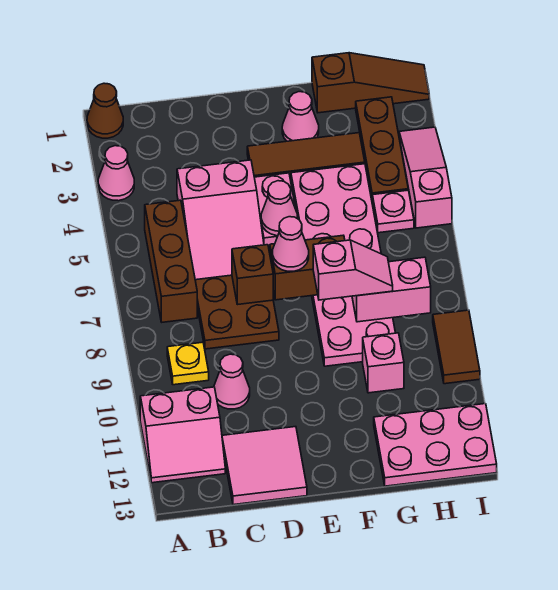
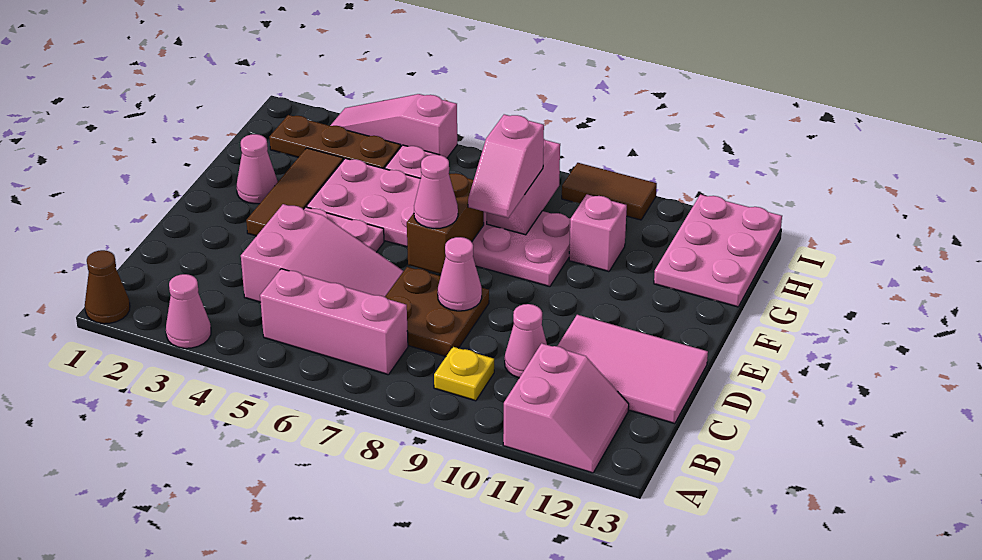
brown brick B5:B7 level 1 -> pink brick B5:B7 level 1
pink tile C12:D13 level 1 -> pink tile C11:D13 level 1
brown brick D7 level 2 -> none
pink cone E5 level 2 -> pink cone D8 level 2
pink slope F8:G8 level 3 top F -> pink slope F8:G8 level 3 top G
brown slope G1:I1 level 1 top G -> none

